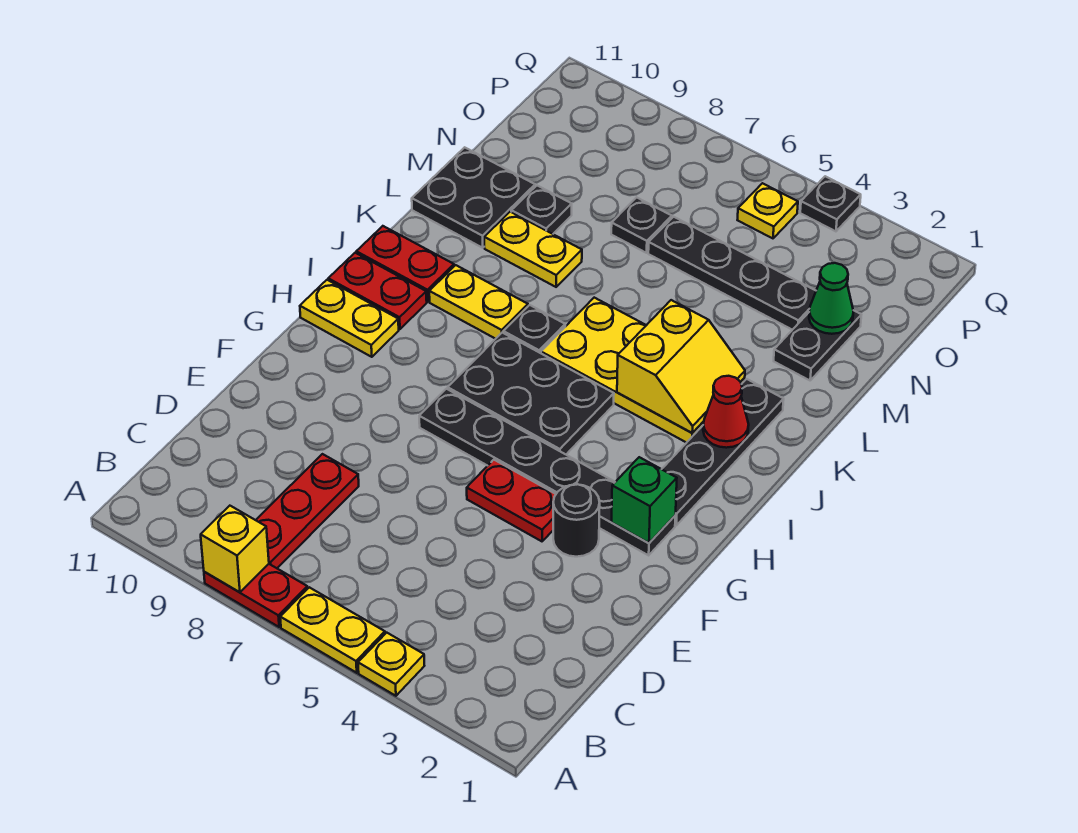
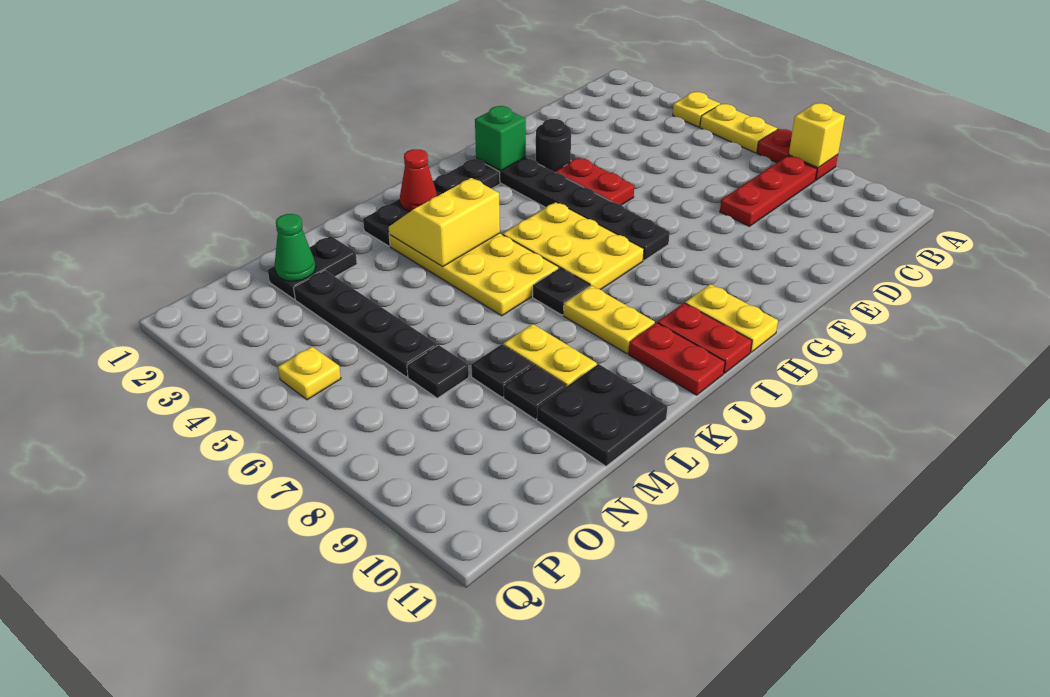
black plate H5:I7 level 1 -> yellow plate H5:I7 level 1
black plate Q4 level 1 -> black plate M8 level 1

